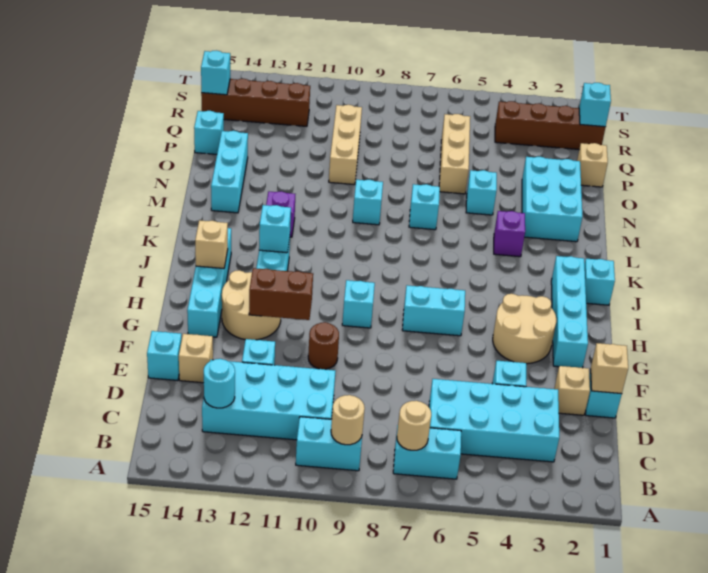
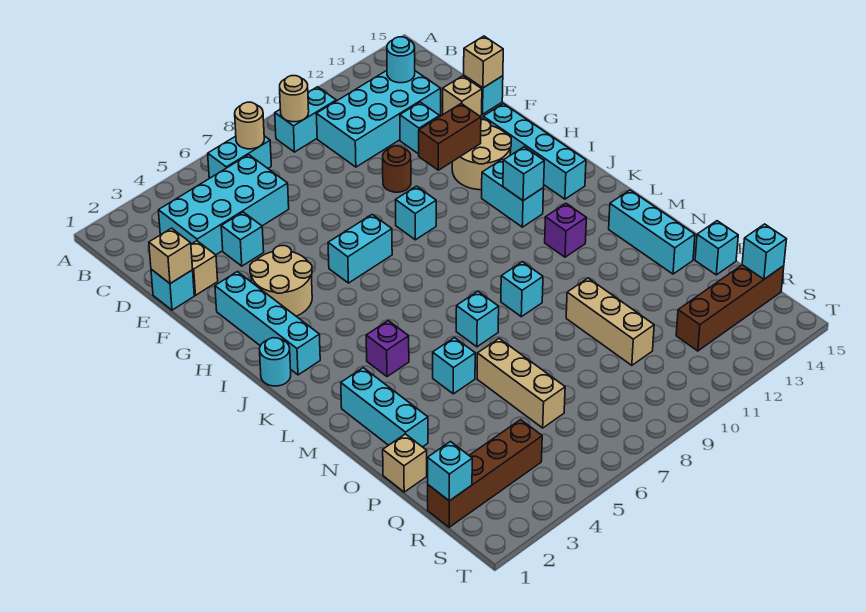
tan brick I14 level 2 -> tan brick E15 level 2
cyan brick J1 level 1 -> cyan round brick J1 level 1
cyan brick M2:O3 level 1 -> cyan brick M2:O2 level 1

